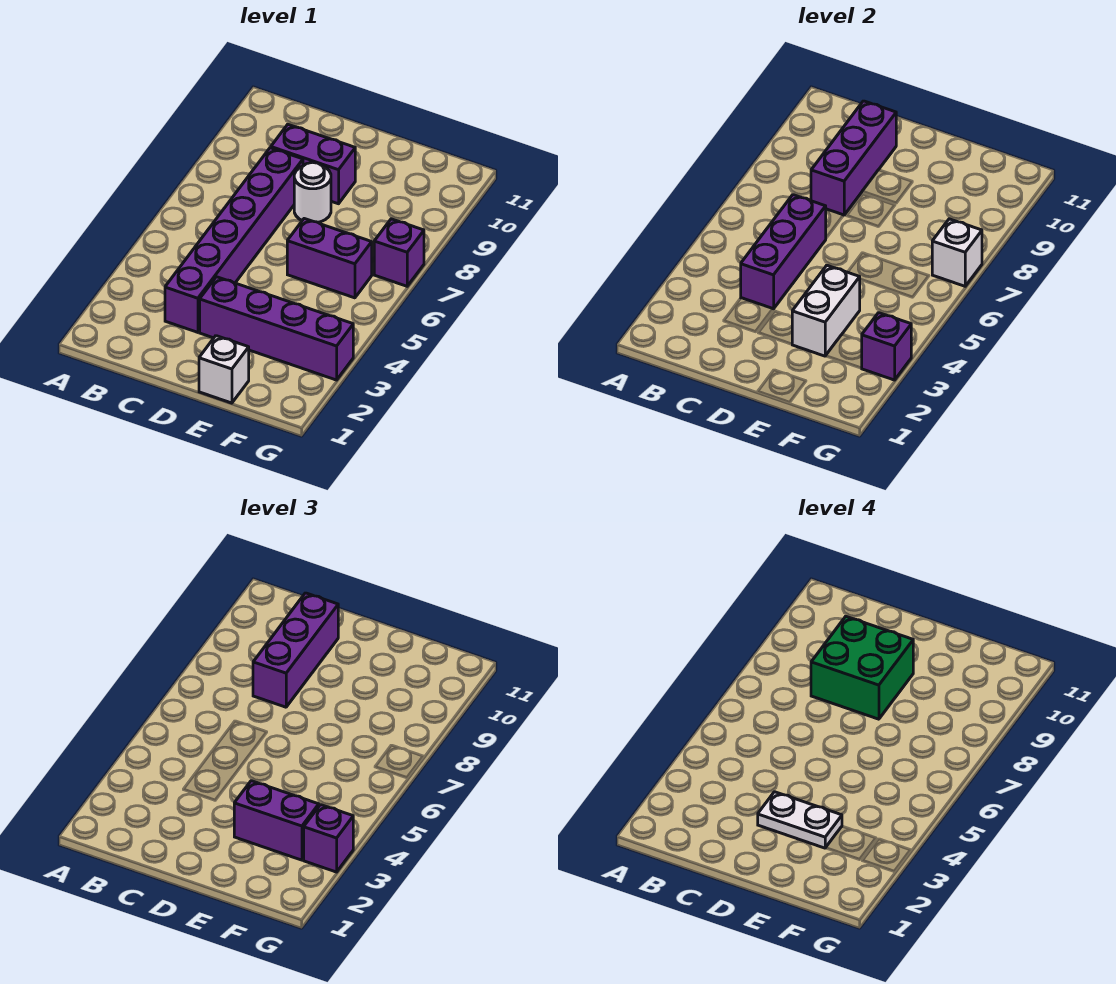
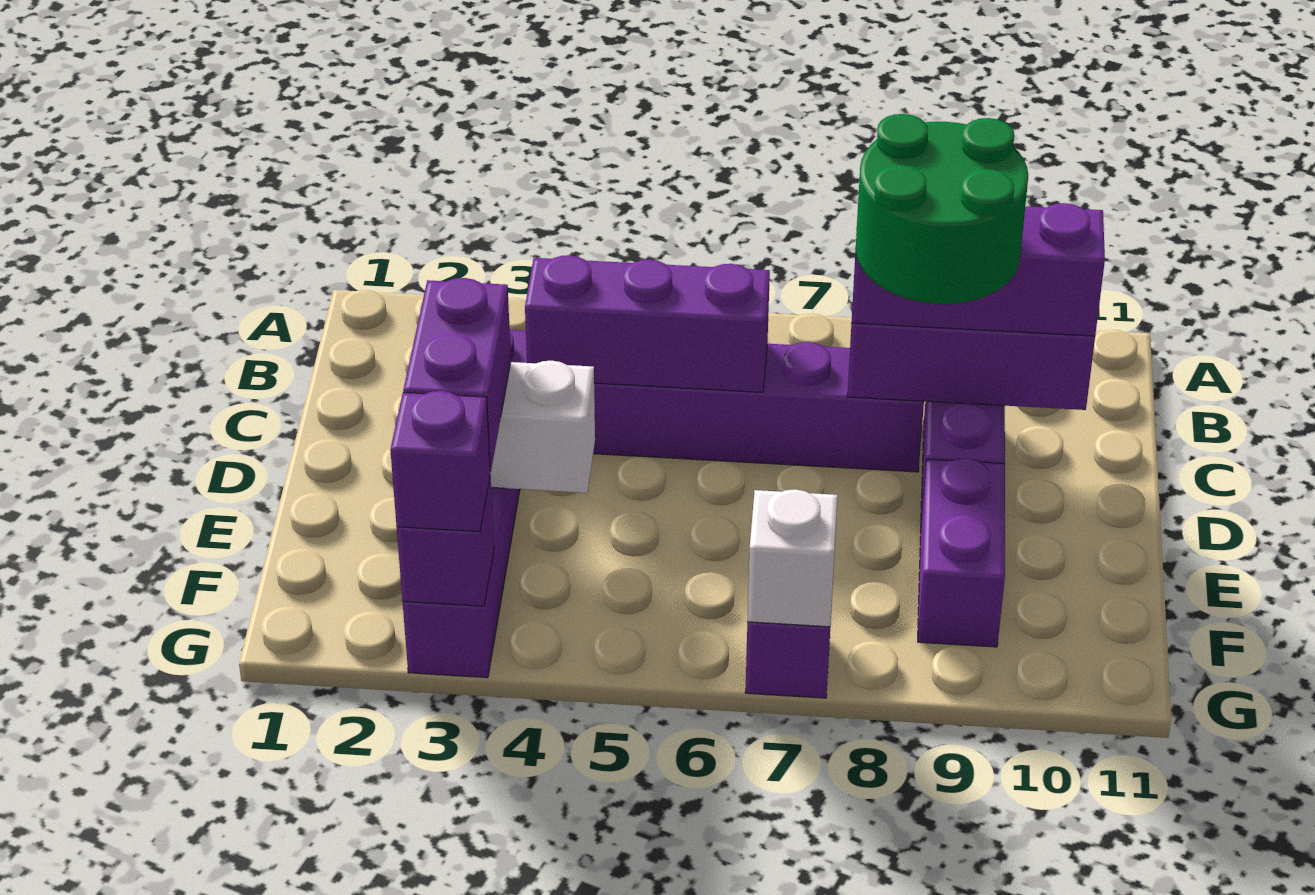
green brick C8:D9 level 4 -> green round brick C8:D9 level 4
white plate D3:E3 level 4 -> none
white round brick D8 level 1 -> none
white brick E1 level 1 -> none
purple brick E6:F6 level 1 -> purple brick E9:F9 level 1

